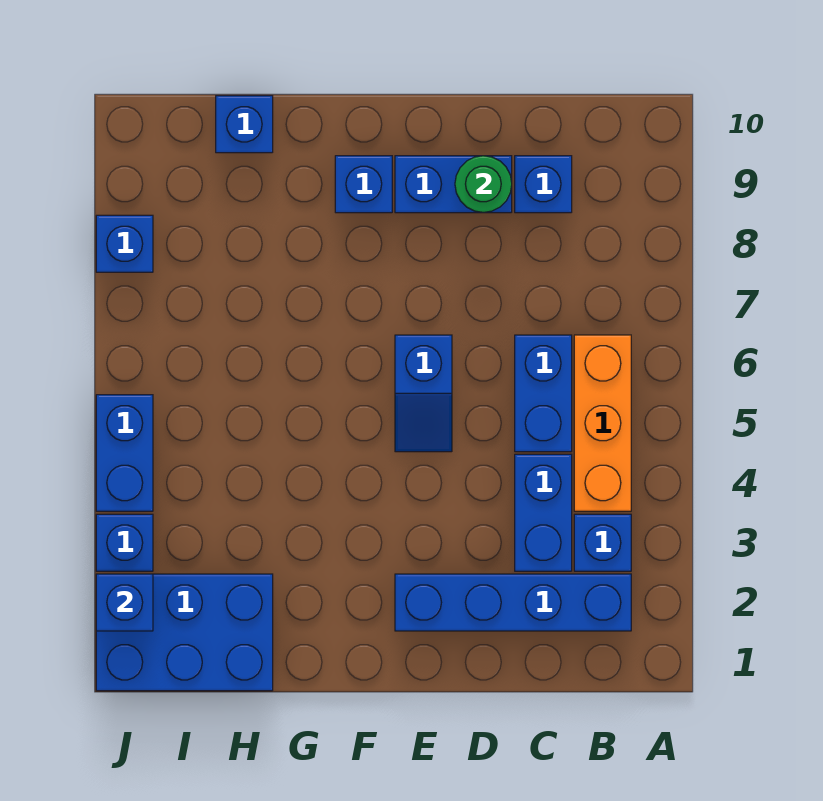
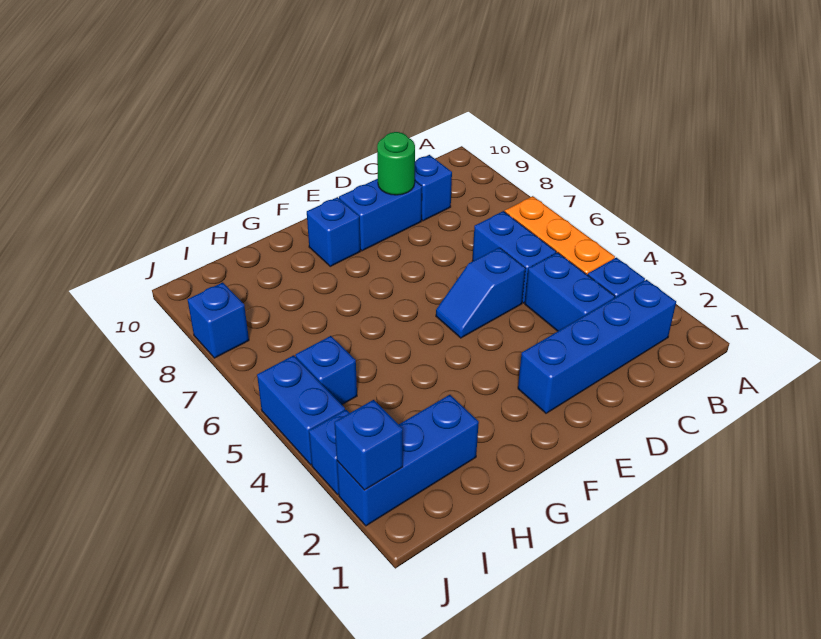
blue slope E5:E6 level 1 top 6 -> blue slope D5:E5 level 1 top D
blue brick H1:J2 level 1 -> blue brick H2:J2 level 1
blue brick H10 level 1 -> blue brick I5 level 1

